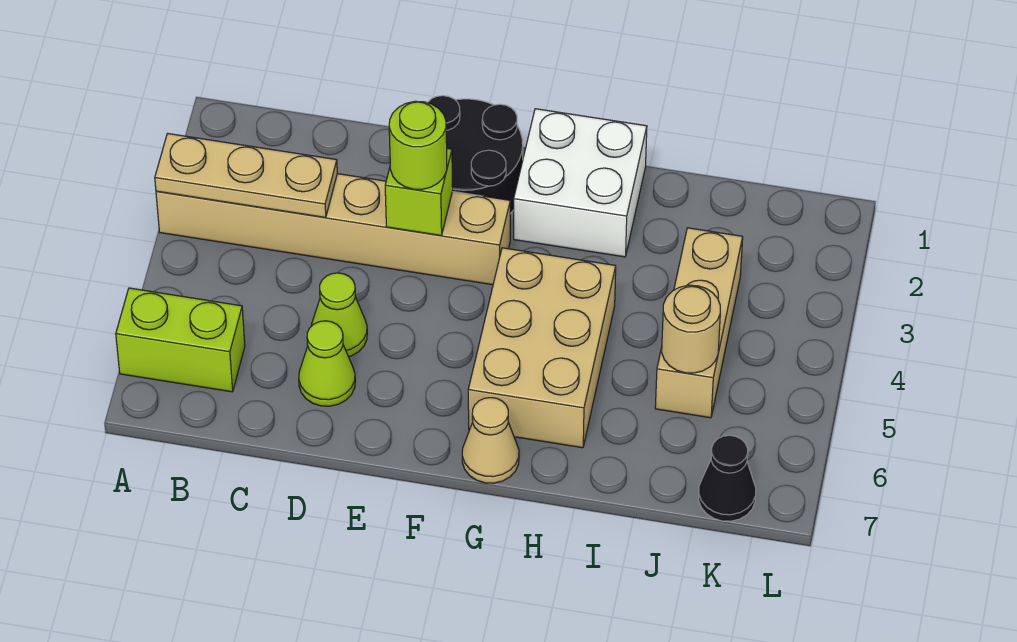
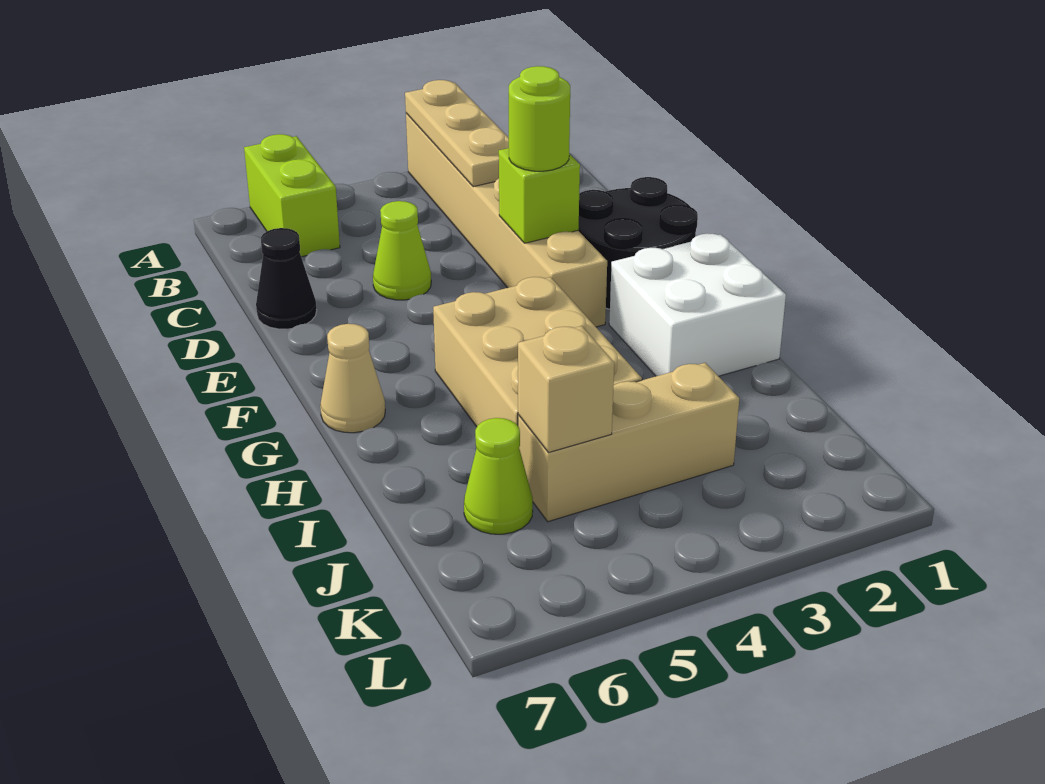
lime cone D6 level 1 -> lime cone J6 level 1
tan brick G4:H6 level 1 -> tan brick G4:I5 level 1
tan round brick J5 level 2 -> tan brick J5 level 2
black cone K7 level 1 -> black cone D7 level 1

